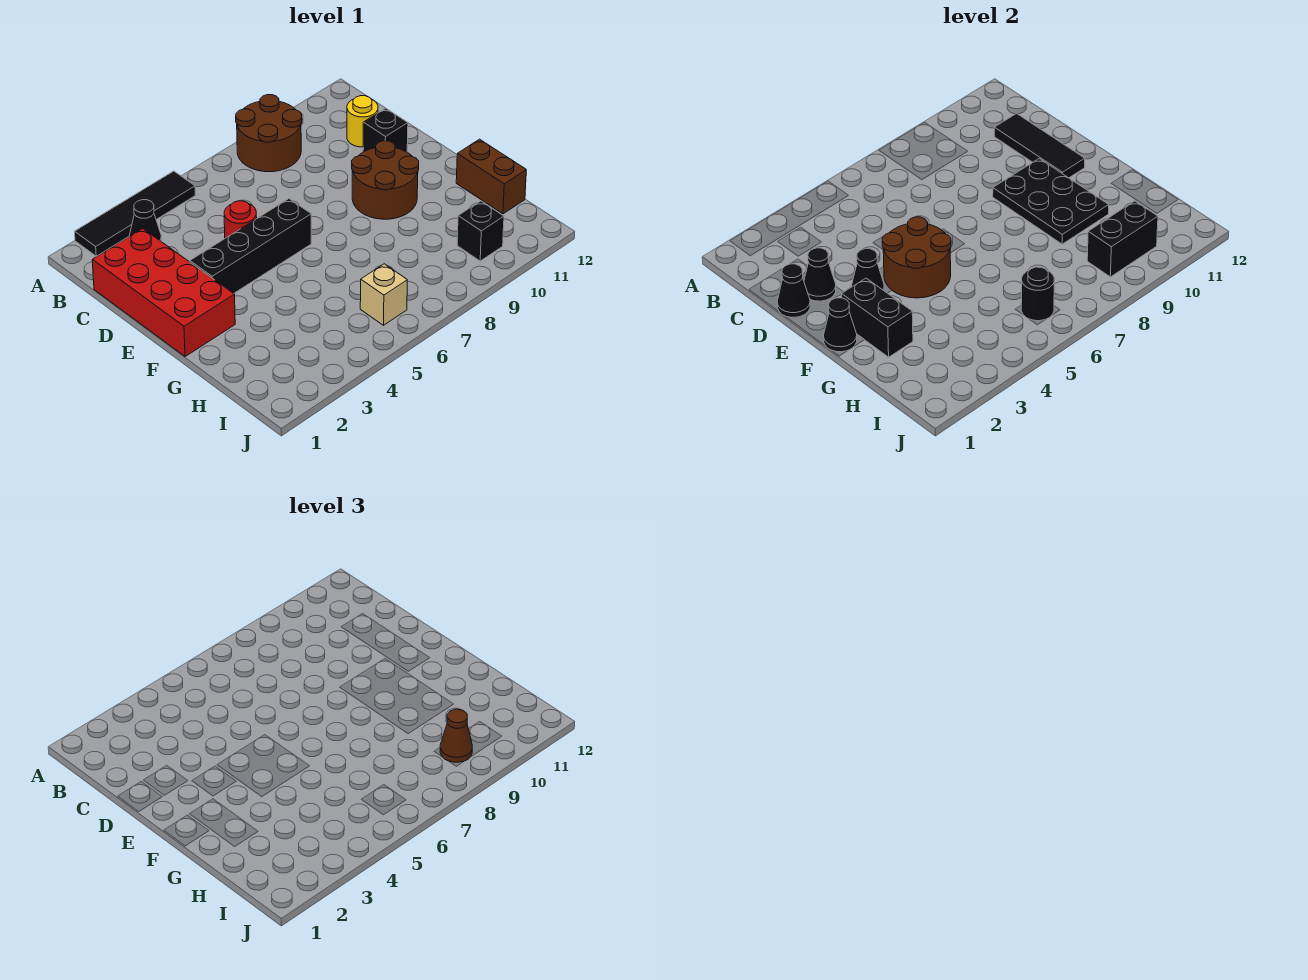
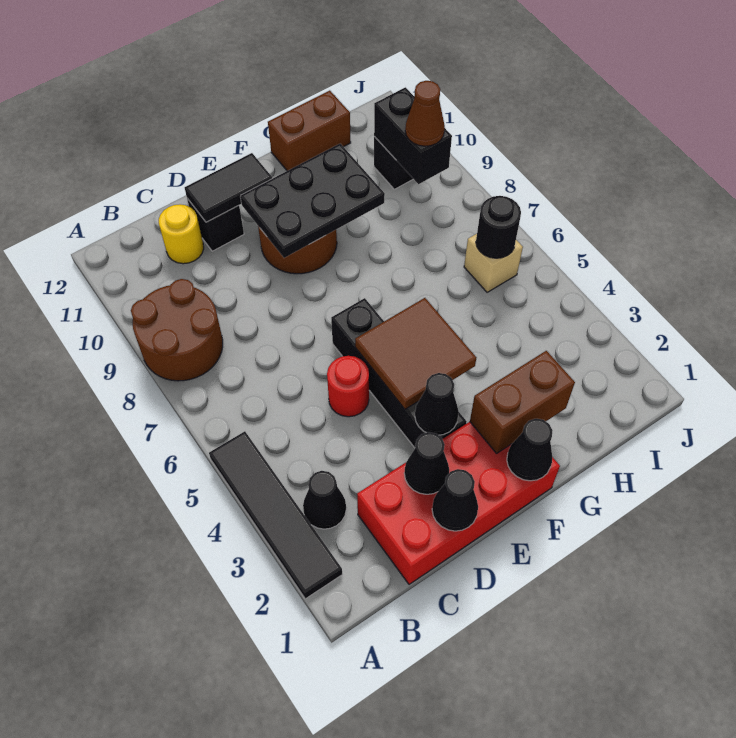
black tile C11:E11 level 2 -> black tile D11:E11 level 2
brown round brick E4:F5 level 2 -> brown tile E4:F5 level 2
black brick F2:G2 level 2 -> brown brick F2:G2 level 2

